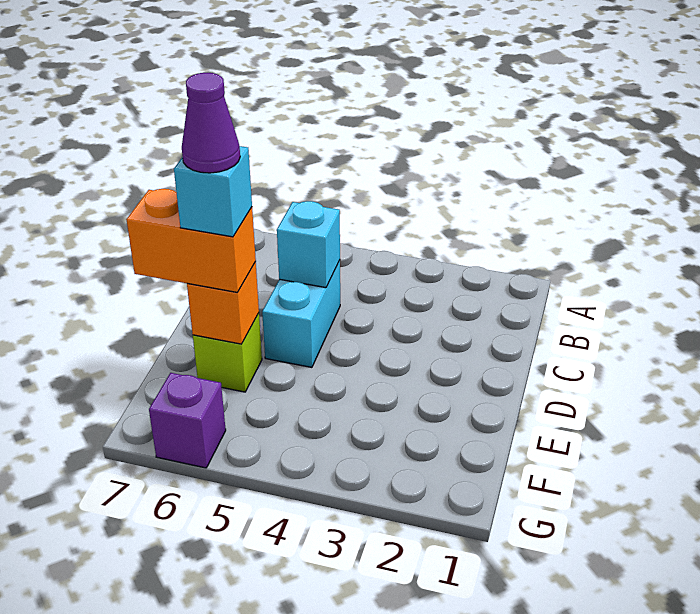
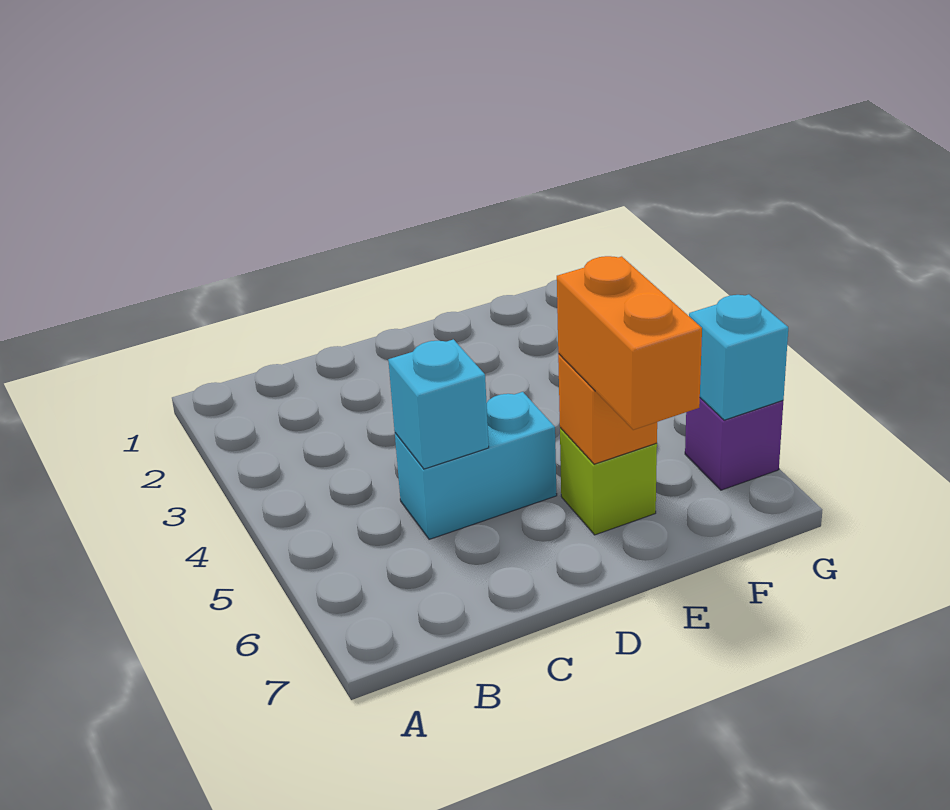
cyan brick E6 level 4 -> cyan brick G6 level 2
purple cone E6 level 5 -> none

